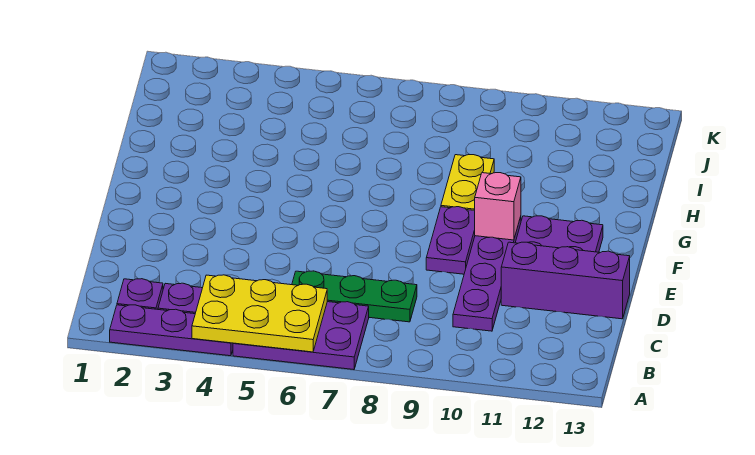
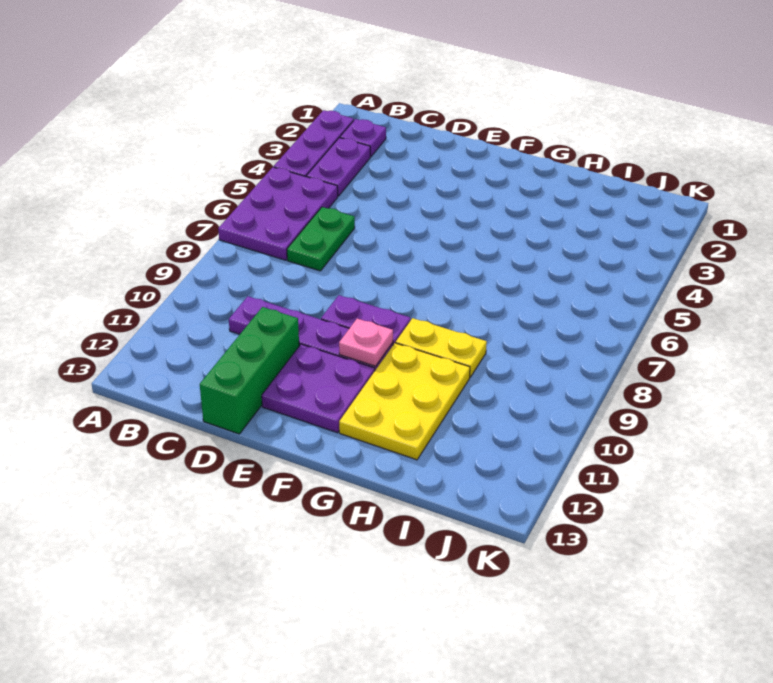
yellow plate A4:B6 level 2 -> yellow plate G10:H12 level 1
green plate C6:C8 level 1 -> green plate C6:C7 level 1
purple brick D11:D13 level 1 -> green brick D11:D13 level 1
pink brick F10 level 2 -> pink plate F10 level 2

